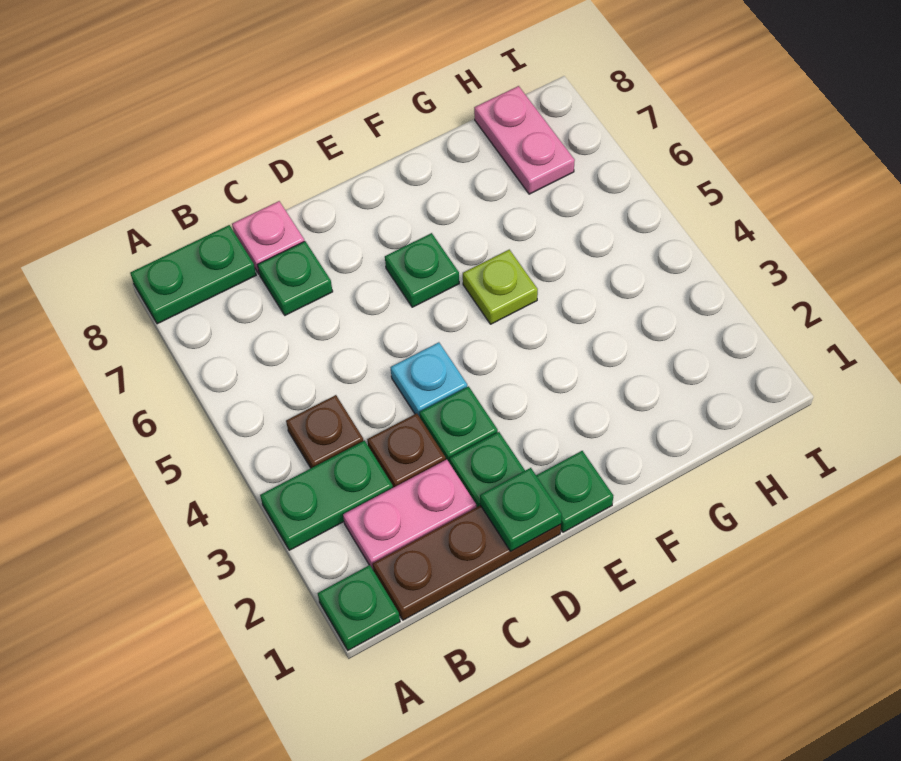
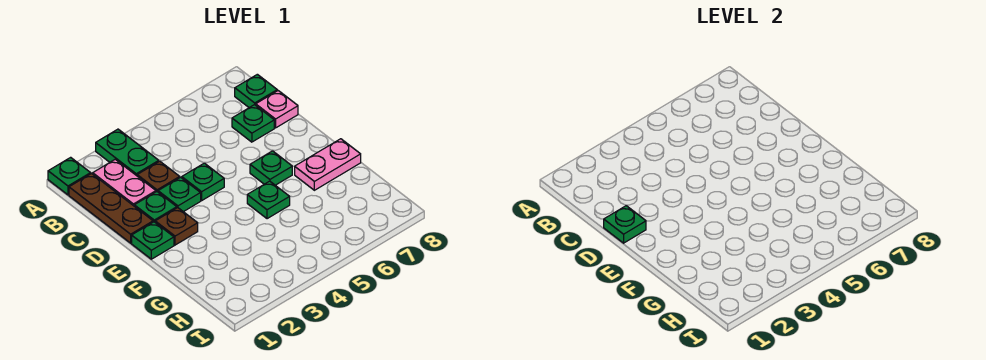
green plate A8:B8 level 1 -> green plate B8 level 1
brown plate B4 level 1 -> brown plate E2 level 1
cyan plate D4 level 1 -> green plate D4 level 1
lime plate F5 level 1 -> green plate F5 level 1
pink plate H7:H8 level 1 -> pink plate F7:F8 level 1

